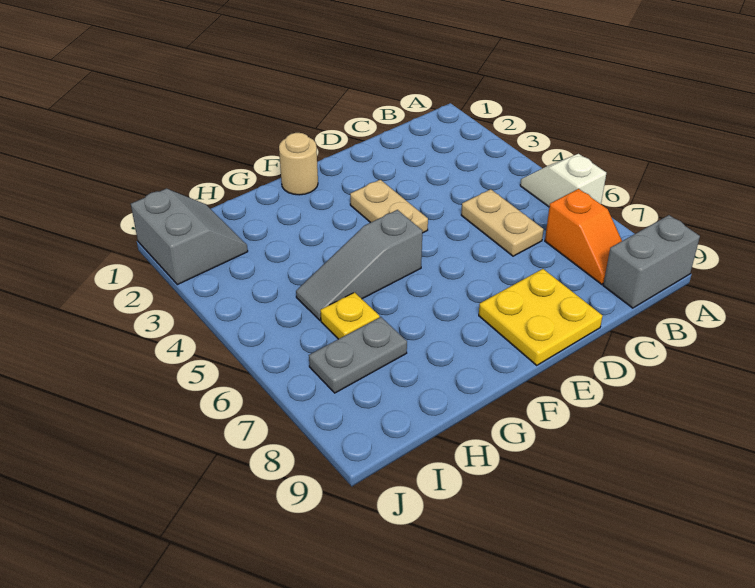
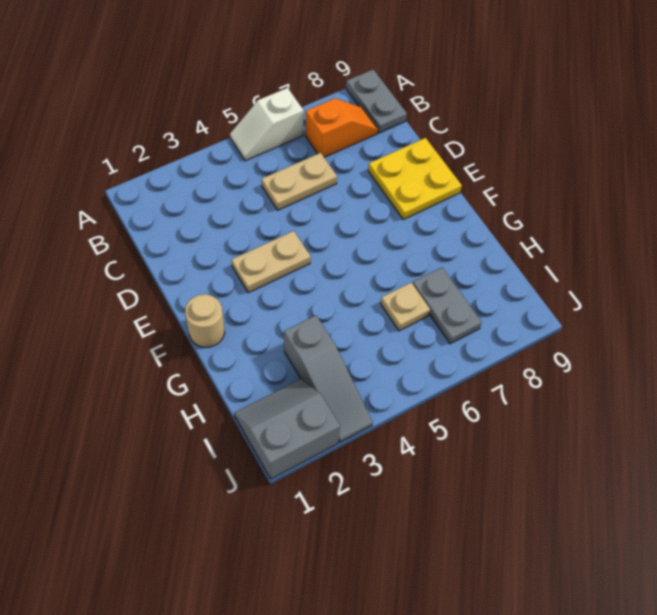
grey brick A9:B9 level 1 -> grey plate A9:B9 level 1
grey slope F5:H5 level 1 top F -> grey slope H3:J3 level 1 top H
yellow plate H6 level 1 -> tan plate H6 level 1

